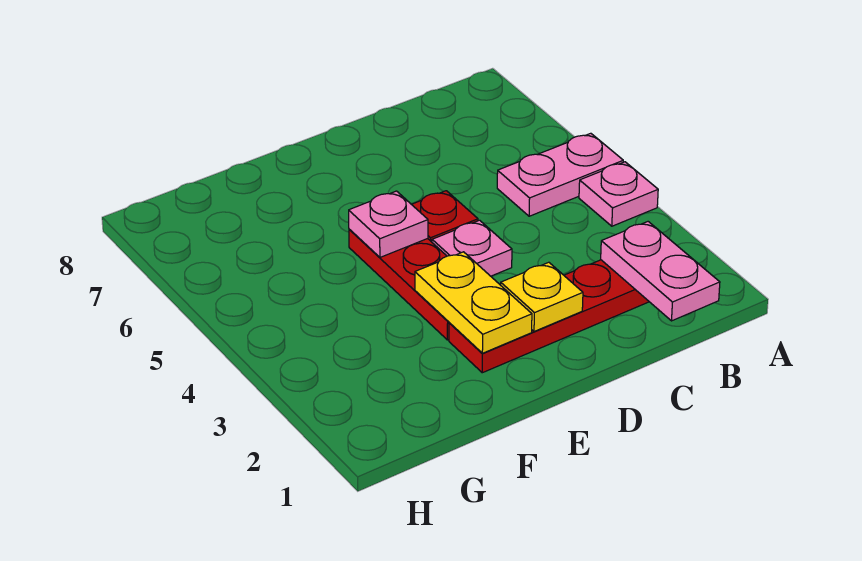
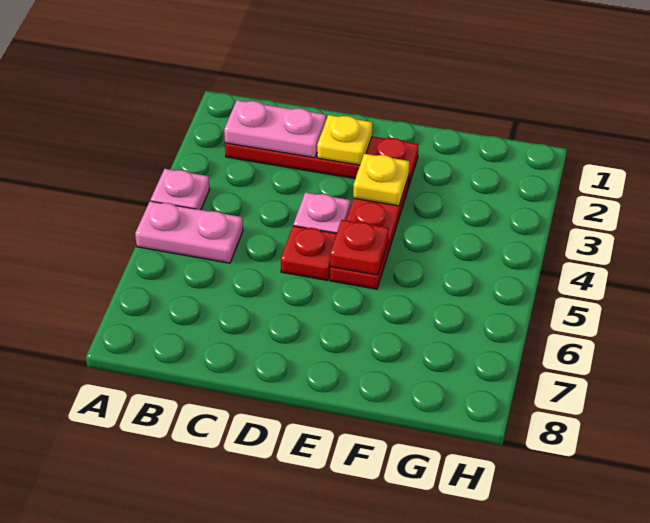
pink plate B1:B2 level 2 -> pink plate B2:C2 level 2
yellow plate E2:E3 level 2 -> yellow plate E3 level 2
pink plate E5 level 2 -> red plate E5 level 2

